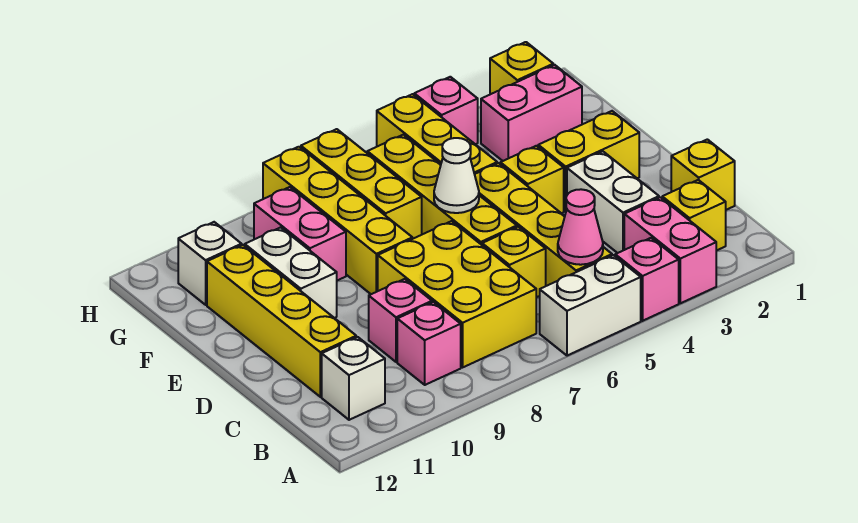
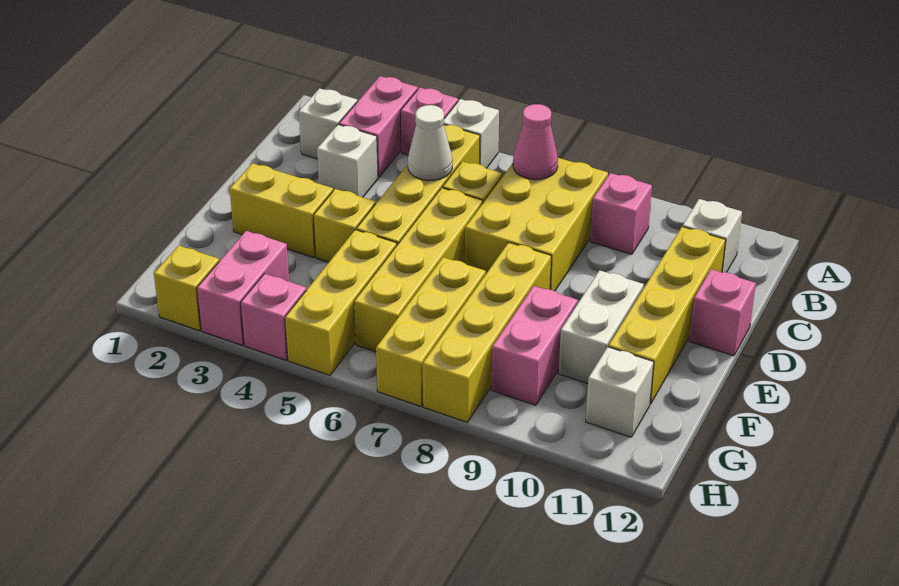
white brick A5:A6 level 1 -> white brick A5 level 1
yellow brick B2 level 1 -> white brick B2 level 1
pink cone B5 level 2 -> pink cone B7 level 2
yellow brick C1 level 1 -> none
white brick C3:D3 level 1 -> white brick C3 level 1
pink brick C9 level 1 -> pink brick D12 level 1
white cone E6 level 2 -> white cone C5 level 2
pink brick G2:G3 level 1 -> pink brick G3:H3 level 1

